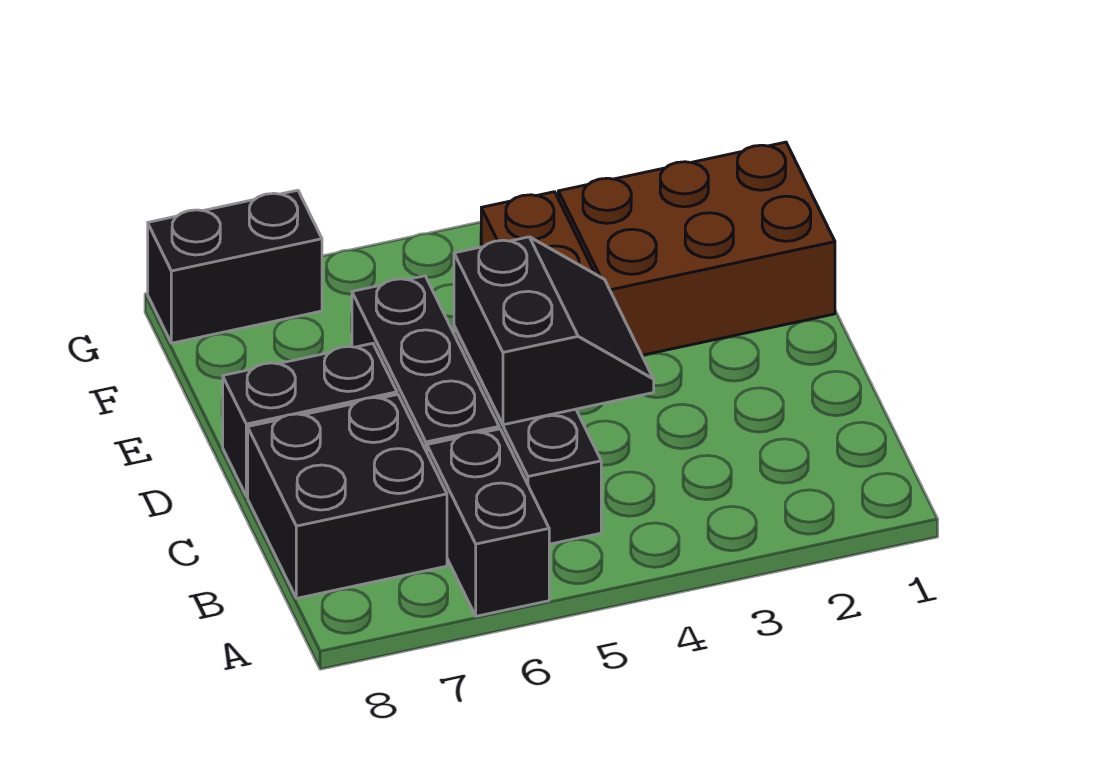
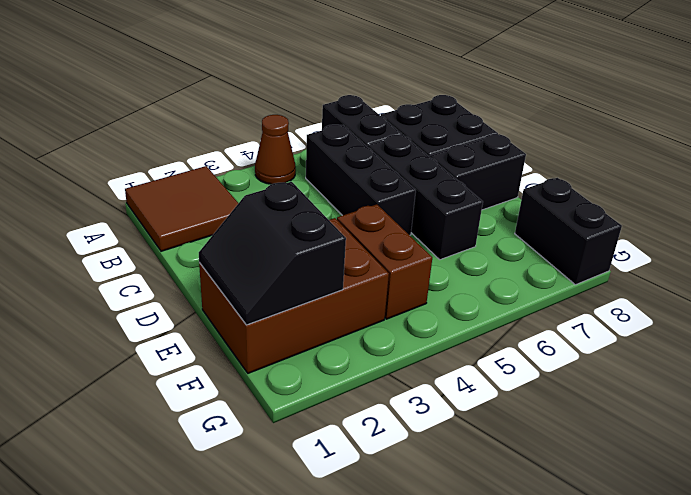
none -> brown tile A1:B2 level 1
none -> brown cone A4 level 1
black slope C4:D5 level 2 top 5 -> black slope E1:F2 level 2 top 2
black brick G7:G8 level 1 -> black brick F8:G8 level 1

